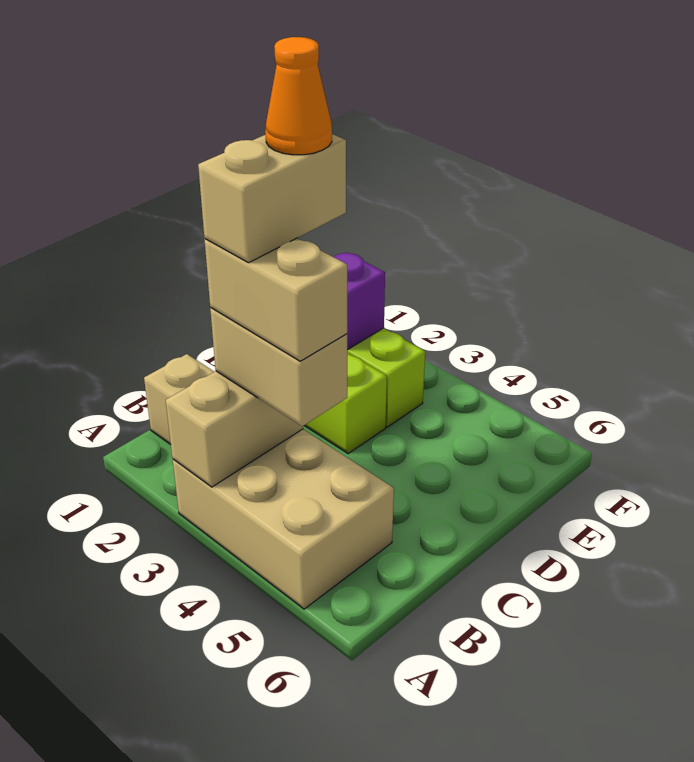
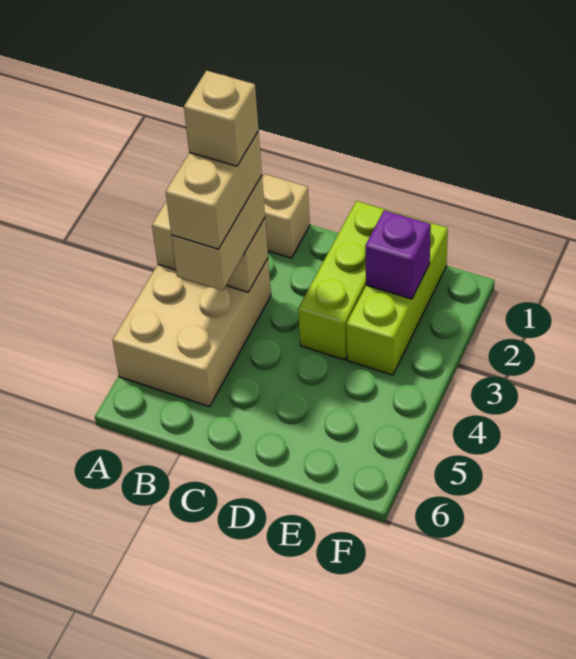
tan brick B3:C3 level 5 -> tan brick B3 level 5
orange cone C3 level 6 -> none

